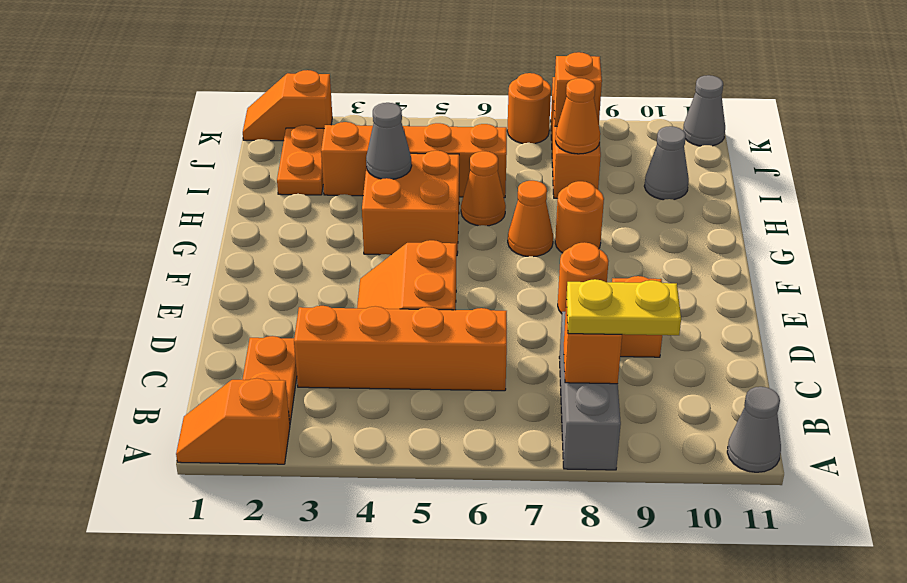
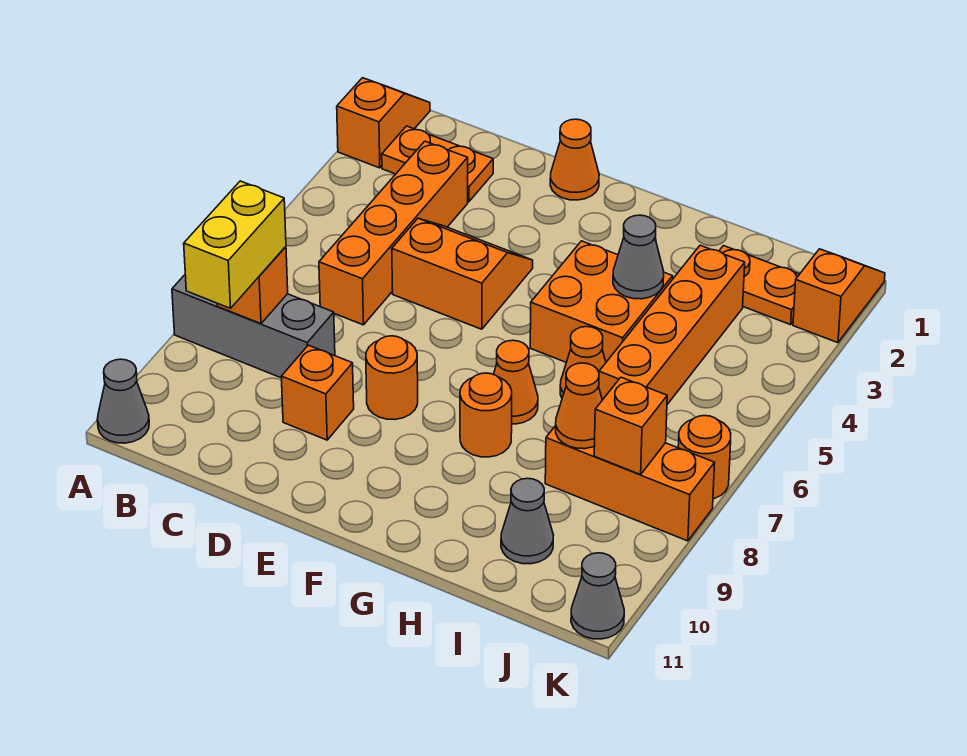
yellow plate B8:B9 level 3 -> yellow brick B8:B9 level 3
none -> orange cone E1 level 1

